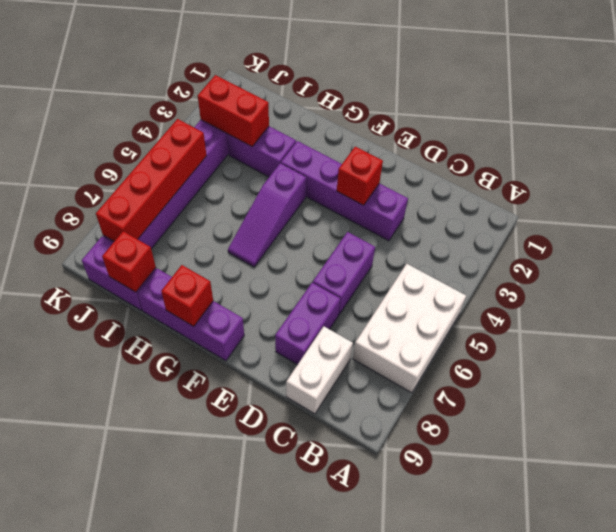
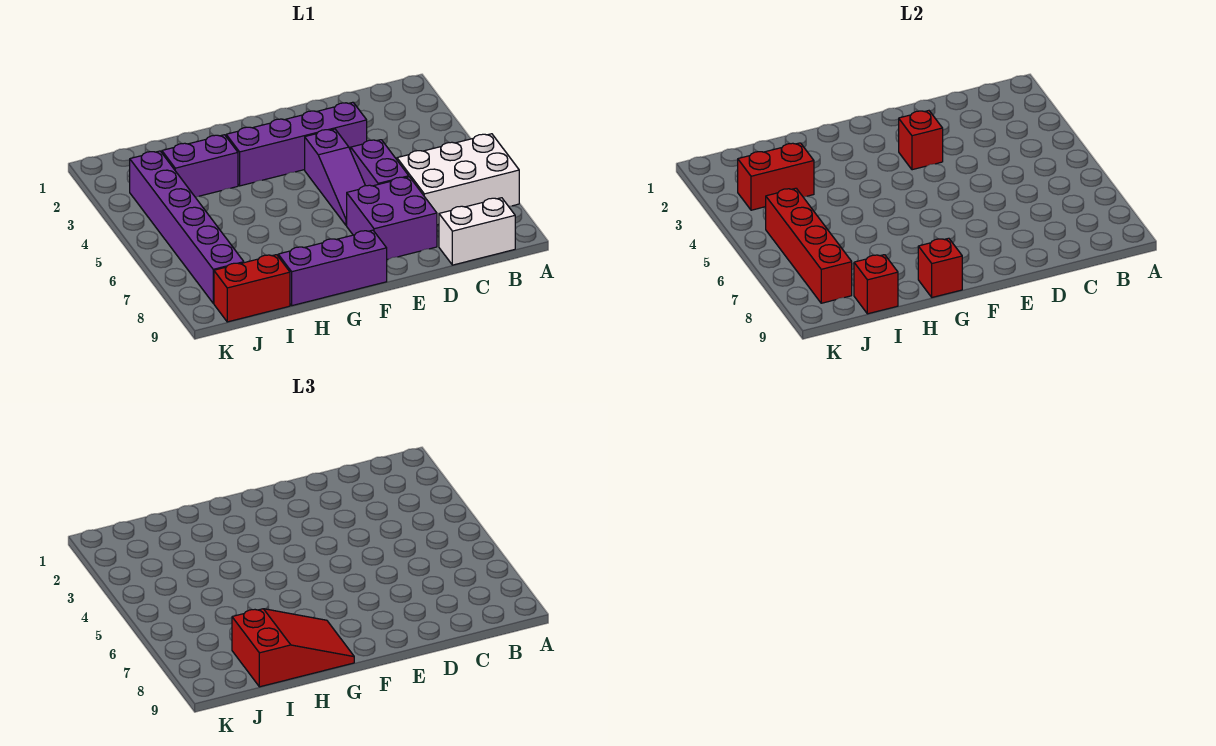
white brick A5:B7 level 1 -> white brick A6:C7 level 1
white brick C8:C9 level 1 -> white brick B9:C9 level 1
purple brick D7:D8 level 1 -> purple brick D7:E8 level 1
purple slope G4:G6 level 1 top 4 -> purple slope E4:E6 level 1 top 4
none -> red slope G8:I9 level 3 top I
purple brick I9:J9 level 1 -> red brick I9:J9 level 1

